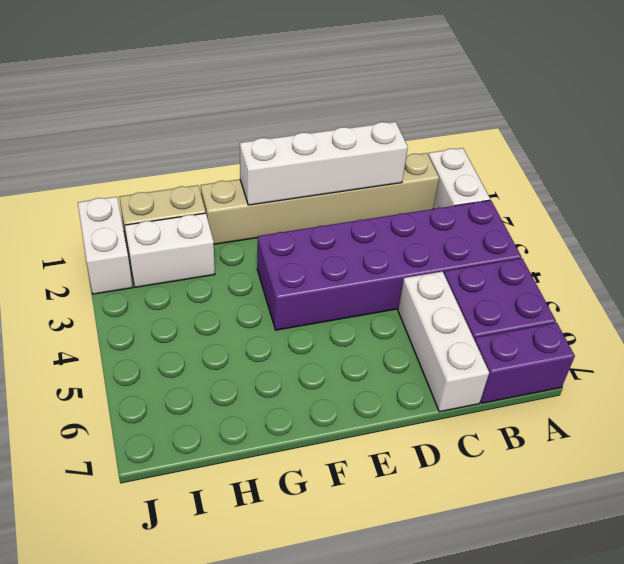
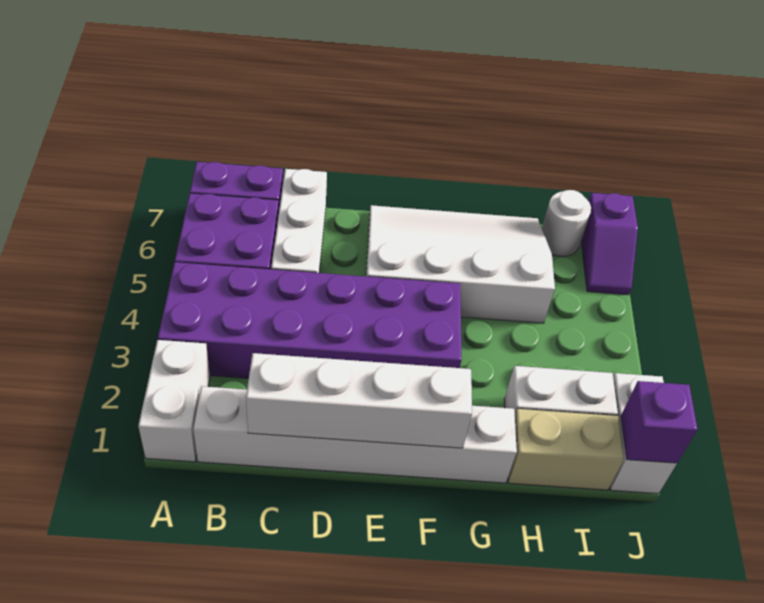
tan brick B1:G1 level 1 -> white brick B1:G1 level 1
none -> white slope E5:H7 level 1 top 5
none -> white round brick I7 level 1
none -> purple brick J1 level 2
none -> purple slope J6:J7 level 1 top 7

